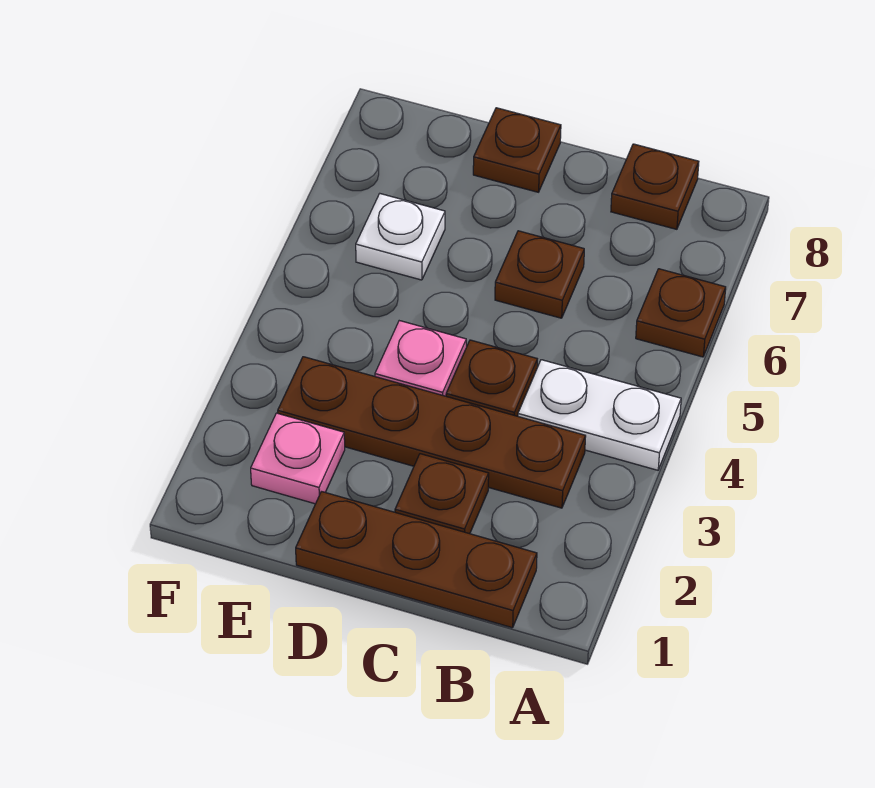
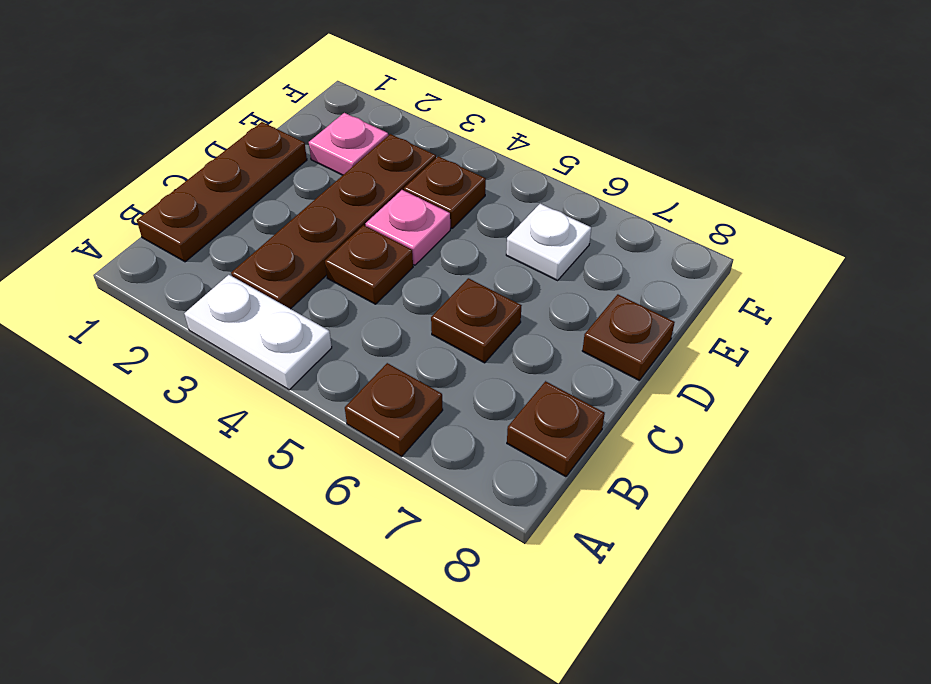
white plate A4:B4 level 1 -> white plate A3:A4 level 1
brown plate C2 level 1 -> brown plate E4 level 1

